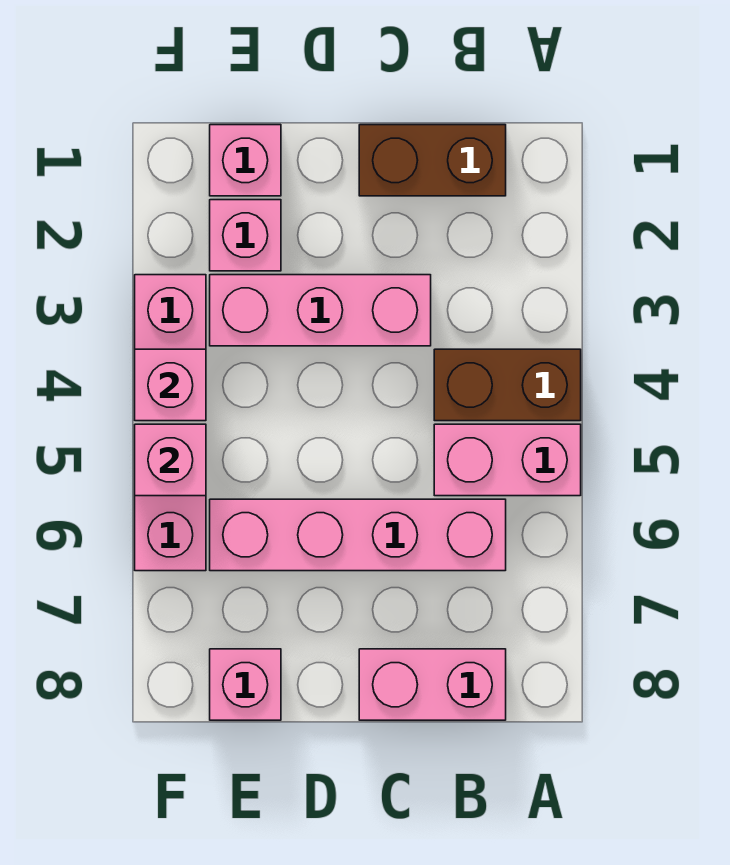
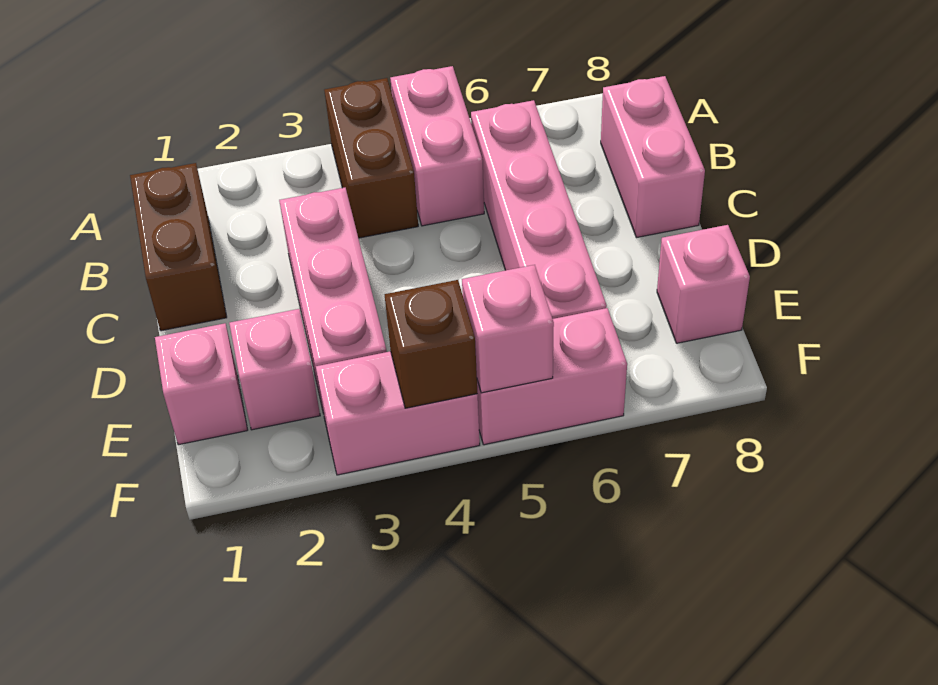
pink brick F4 level 2 -> brown brick F4 level 2

